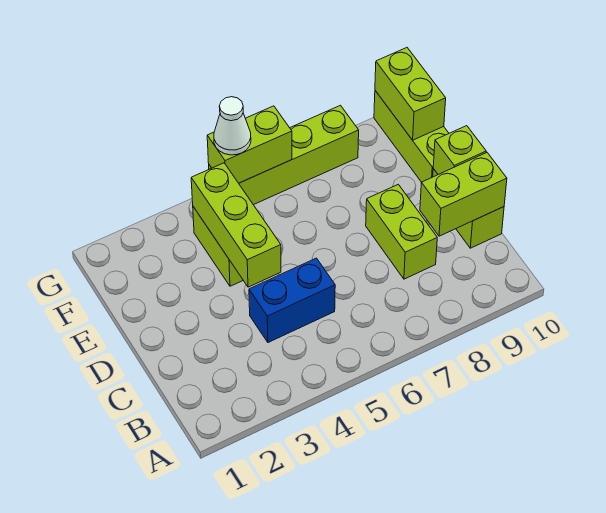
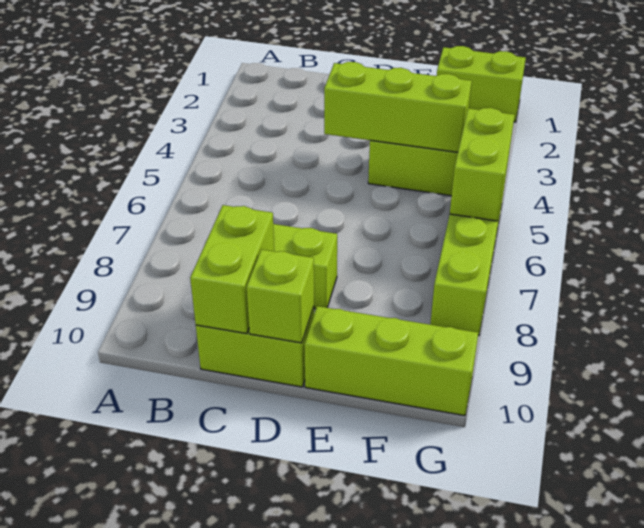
blue brick C4:C5 level 1 -> none
lime brick F10:G10 level 2 -> lime brick F1:G1 level 1
white cone G5 level 3 -> none

